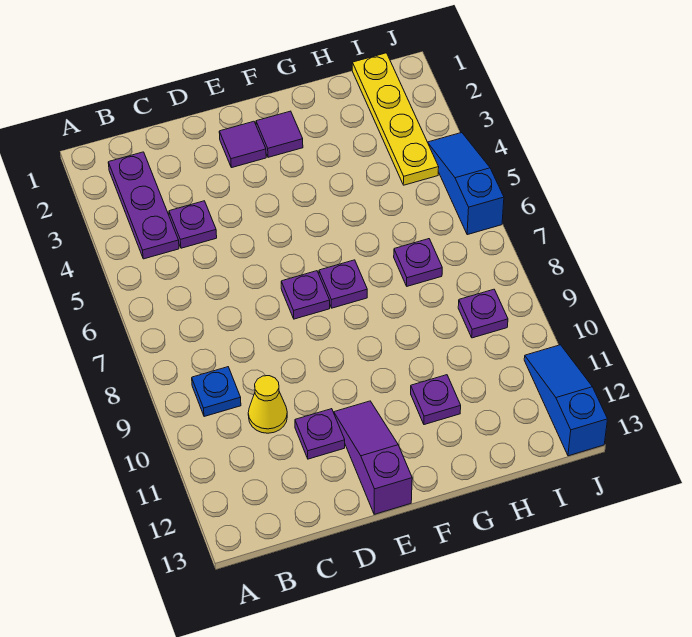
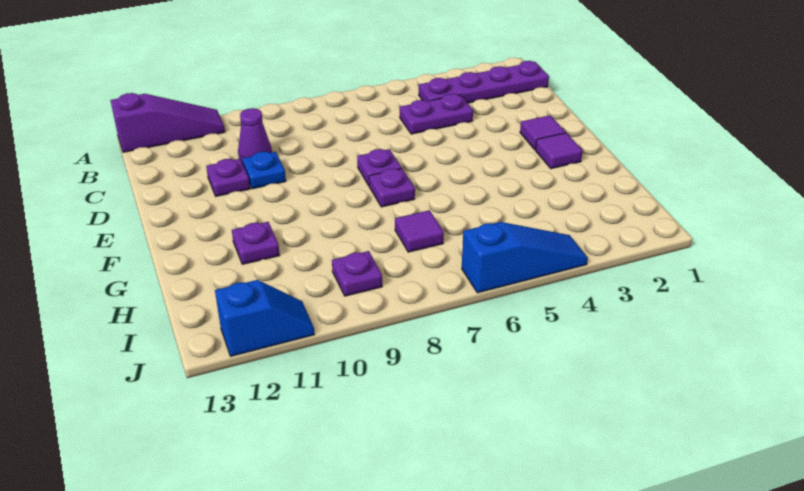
purple plate B2:B4 level 1 -> purple plate B1:B4 level 1
blue plate B9 level 1 -> blue plate D10 level 1
purple plate C4 level 1 -> purple plate C4:C5 level 1
yellow cone C10 level 1 -> purple cone C10 level 1
purple slope E11:E13 level 1 top 13 -> purple slope A11:A13 level 1 top 13
purple plate H7 level 1 -> purple tile H7 level 1
yellow plate I1:I4 level 1 -> none
blue slope J11:J13 level 1 top 13 -> blue slope J11:J12 level 1 top 12

